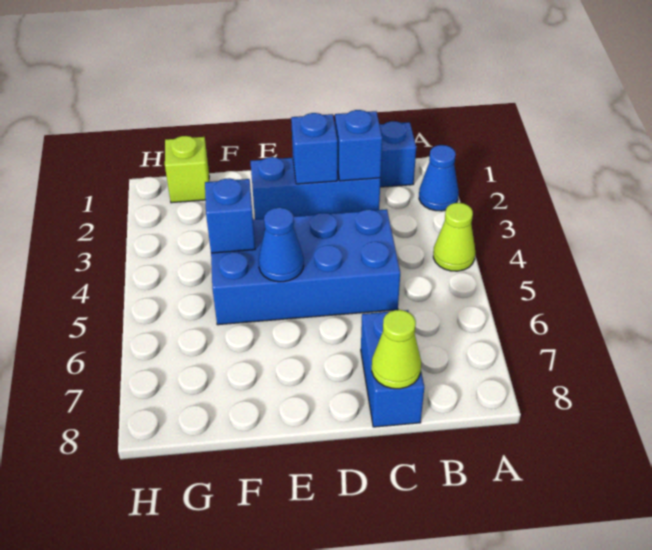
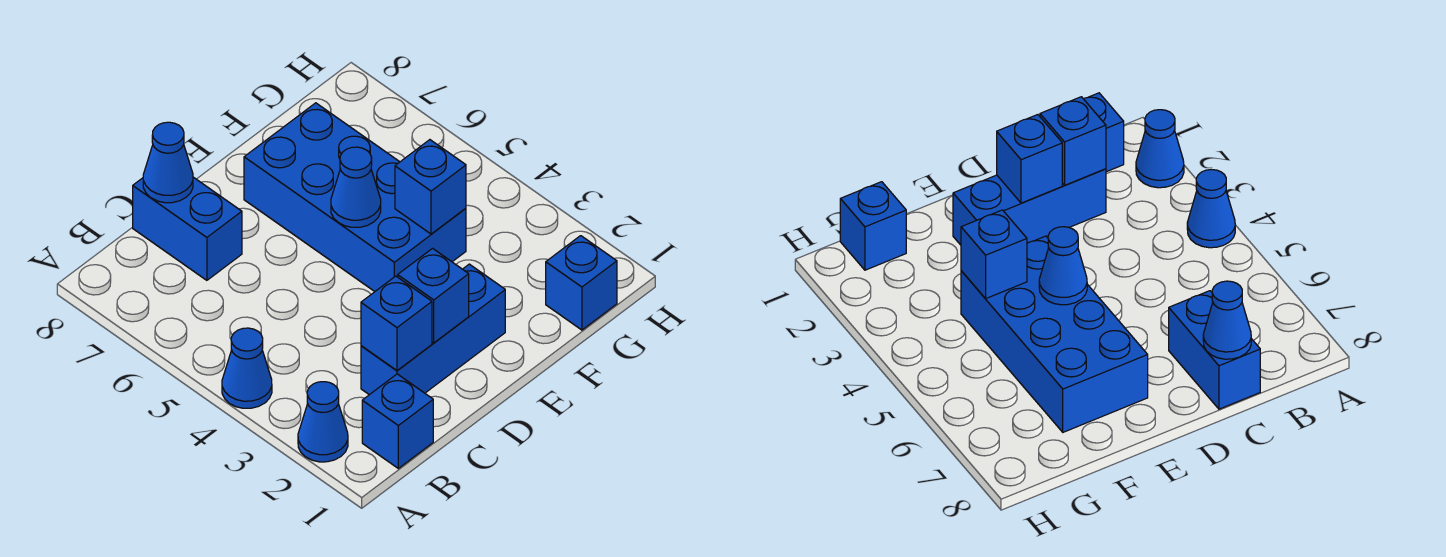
lime cone A4 level 1 -> blue cone A4 level 1
blue brick C4:F5 level 1 -> blue brick E4:F7 level 1
lime cone C8 level 2 -> blue cone C8 level 2
lime brick G1 level 1 -> blue brick G1 level 1

